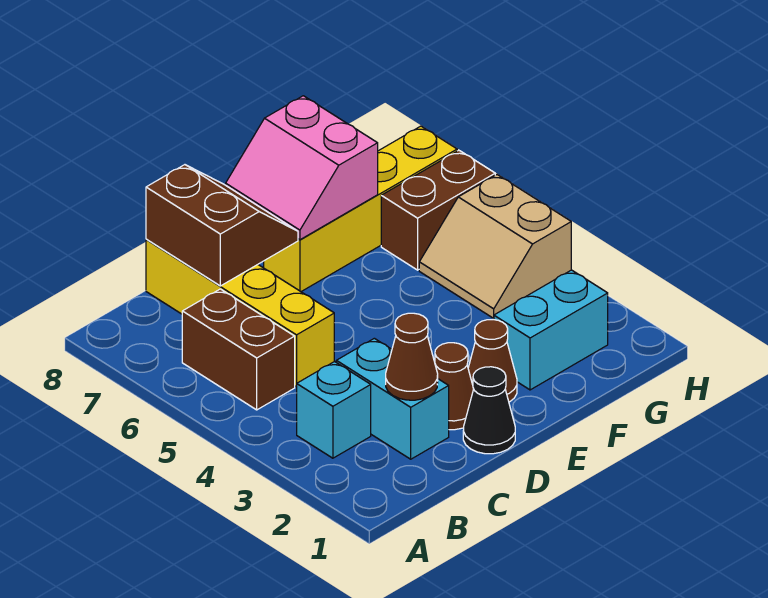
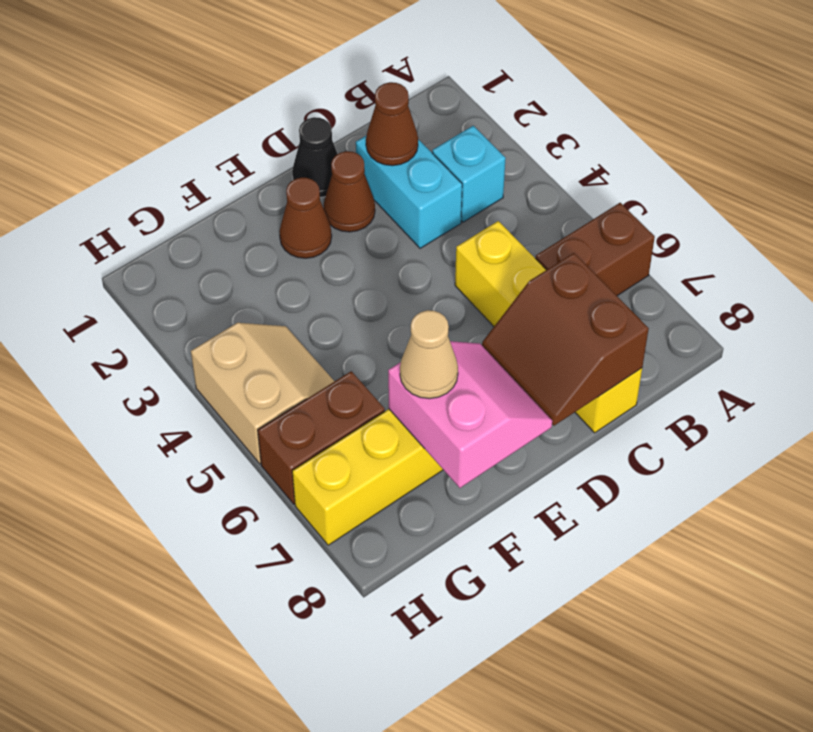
brown brick B5:B6 level 1 -> brown brick A6:B6 level 1
cyan brick F2:G2 level 1 -> none
none -> tan cone F7 level 3

